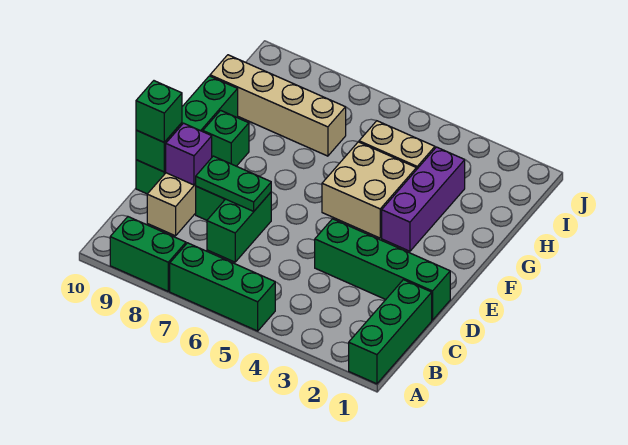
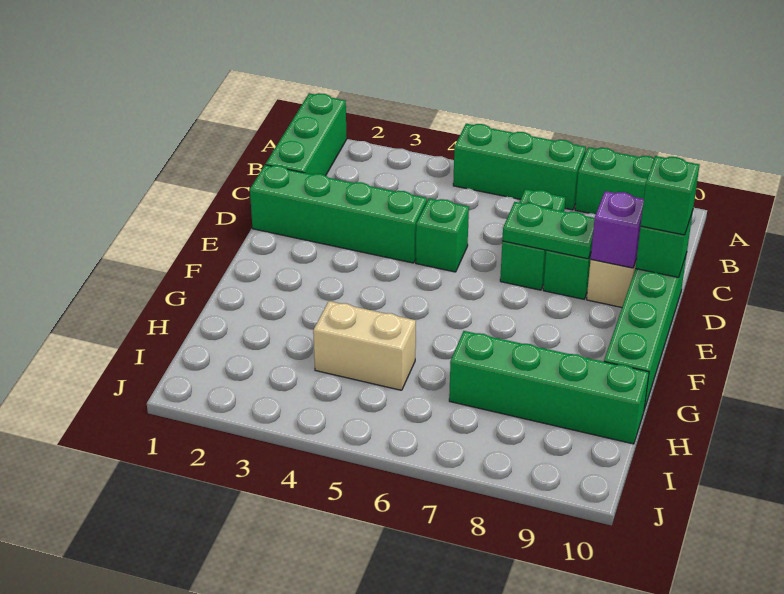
purple brick F3:H3 level 1 -> none
tan brick F4:G5 level 1 -> none
green brick F9 level 1 -> green brick D5 level 1
tan brick H7:H10 level 1 -> green brick H7:H10 level 1

